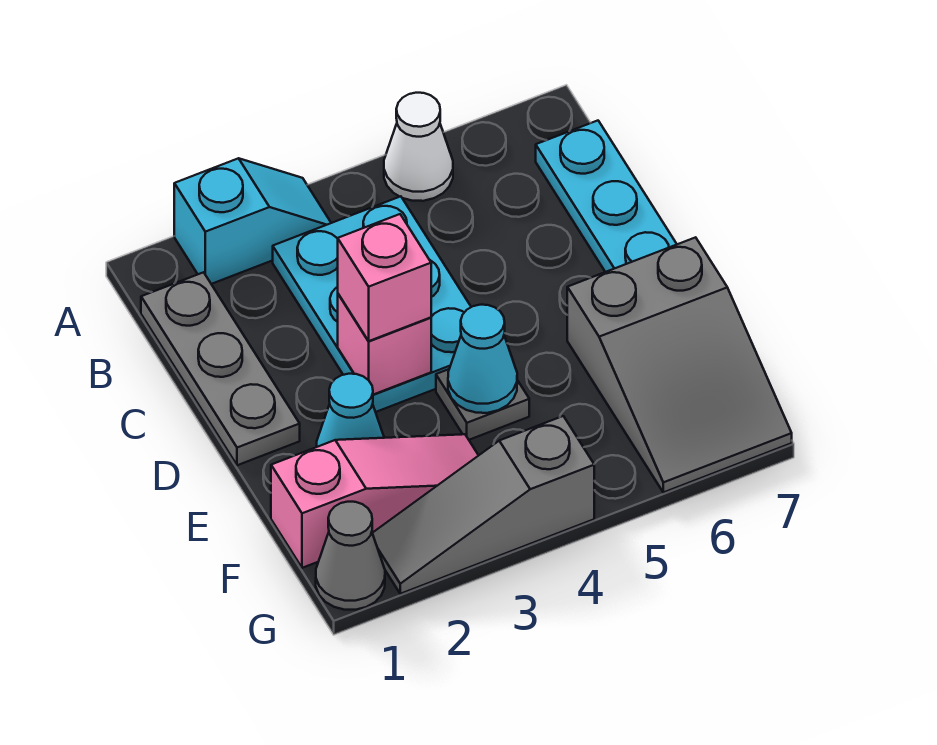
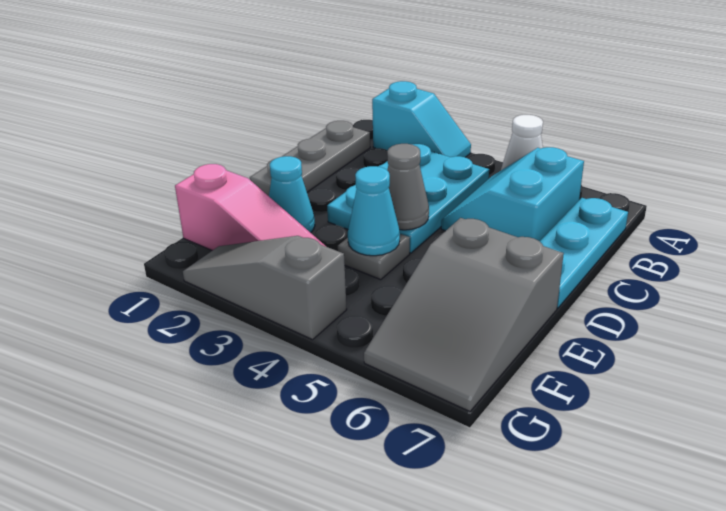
none -> cyan slope B5:C6 level 1 top 6
pink brick D3 level 2 -> none
pink brick D3 level 3 -> none
grey cone G1 level 1 -> grey cone D4 level 2

